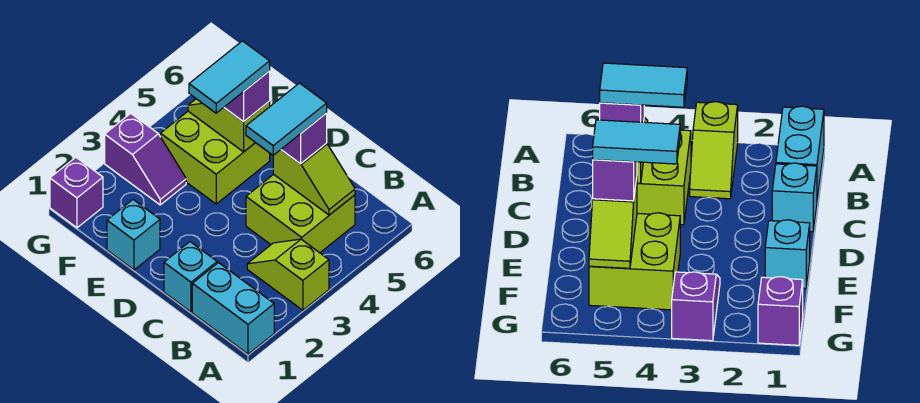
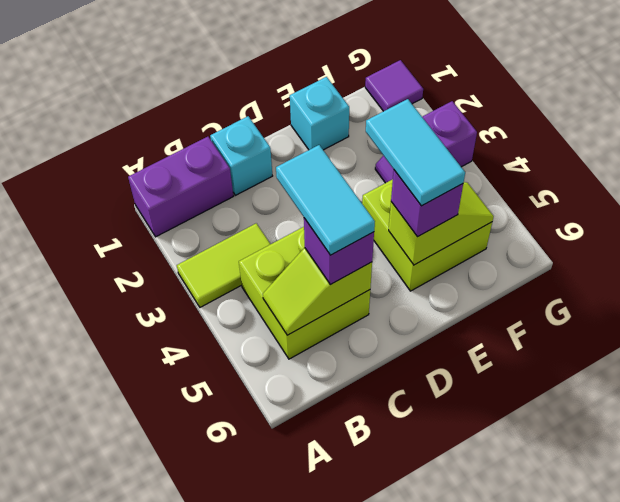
cyan brick A1:B1 level 1 -> purple brick A1:B1 level 1
lime slope A3:B3 level 1 top A -> lime tile A3:B3 level 1
purple brick G1 level 1 -> purple tile G1 level 1

